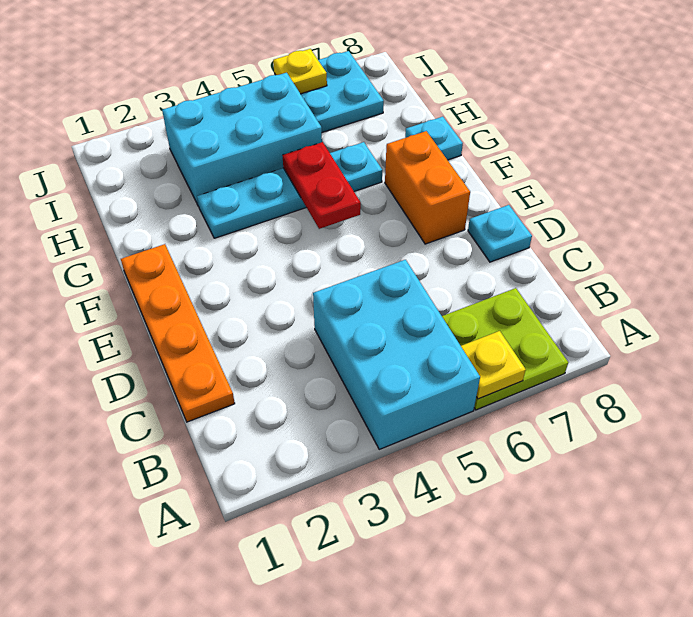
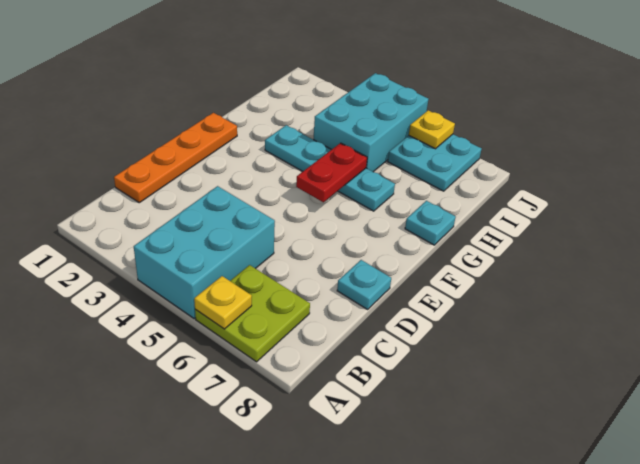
orange brick E7:F7 level 1 -> none
cyan brick H3:I5 level 1 -> cyan brick H4:J5 level 1

